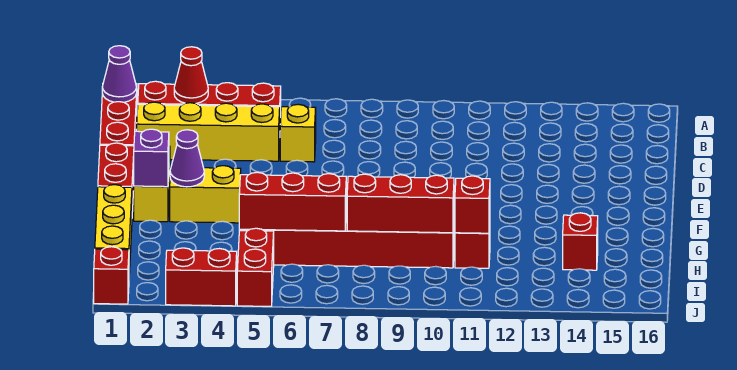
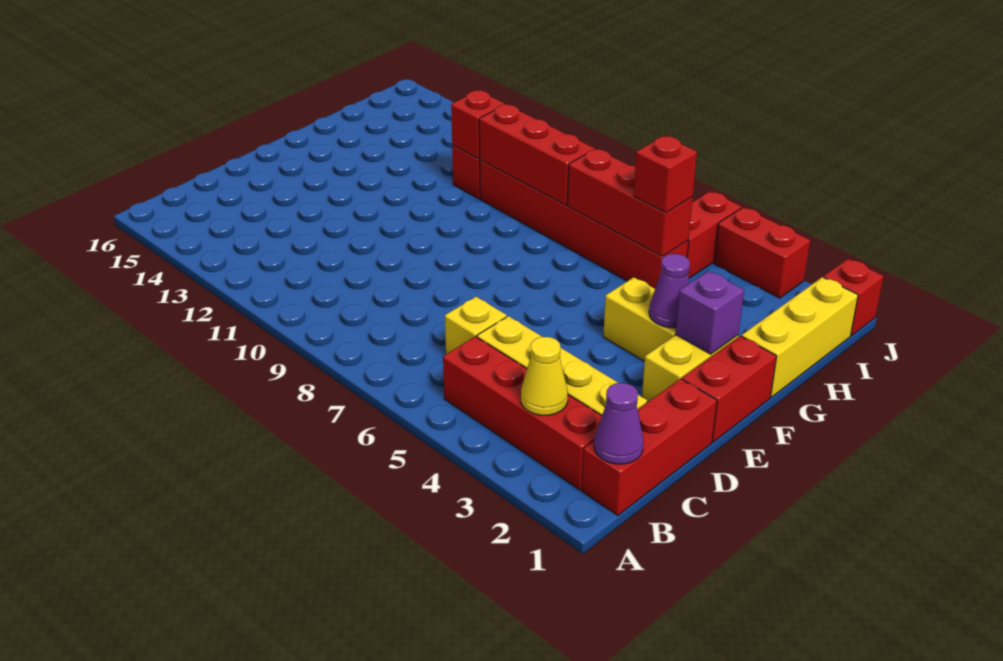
red cone B3 level 2 -> yellow cone B3 level 2
red brick H14 level 1 -> red brick H5 level 3

